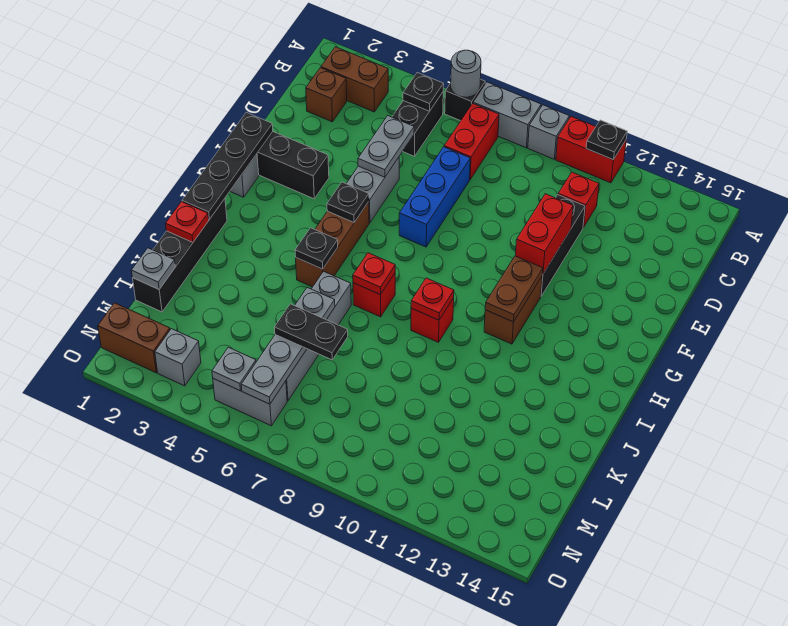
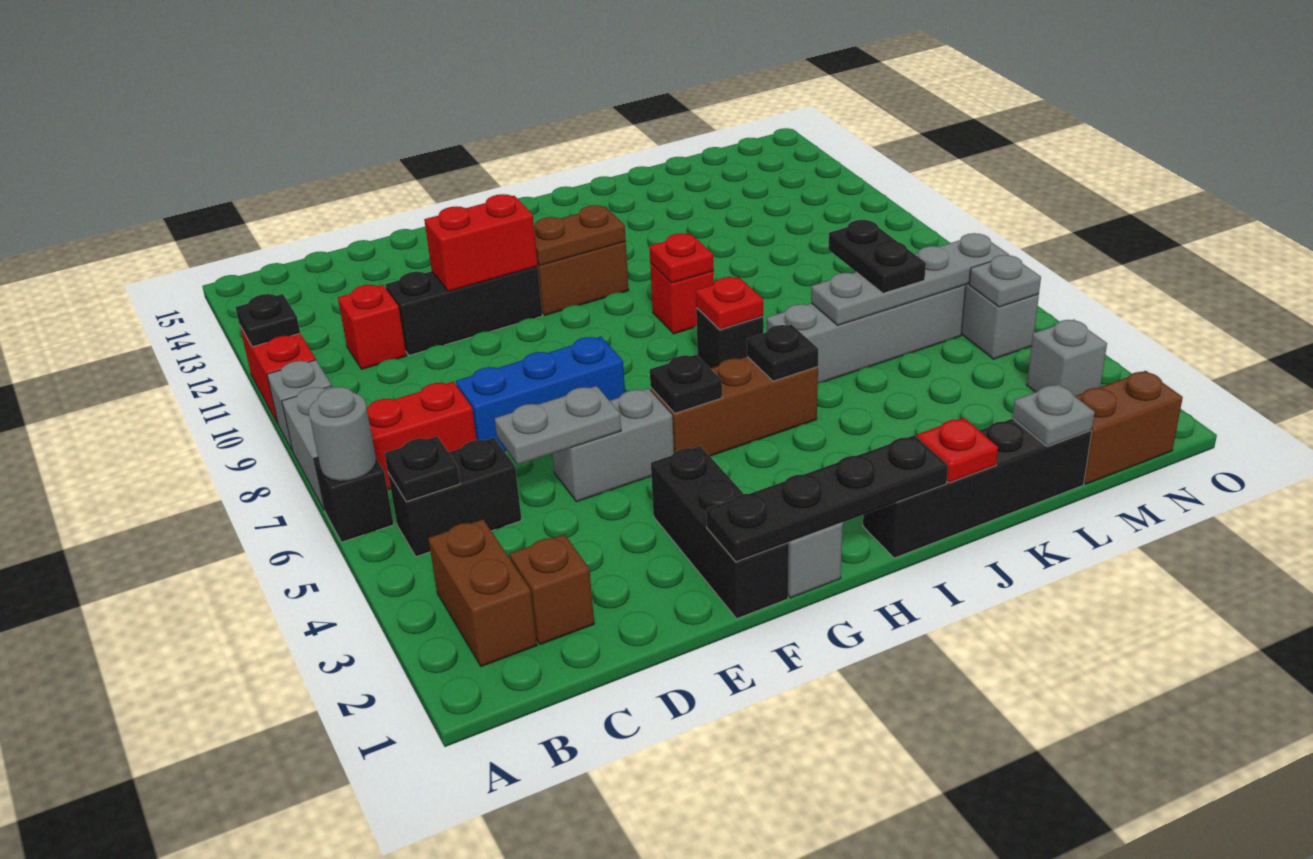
red brick I7 level 1 -> black brick I7 level 1
brown brick N1:N2 level 1 -> brown brick M1:N1 level 1

